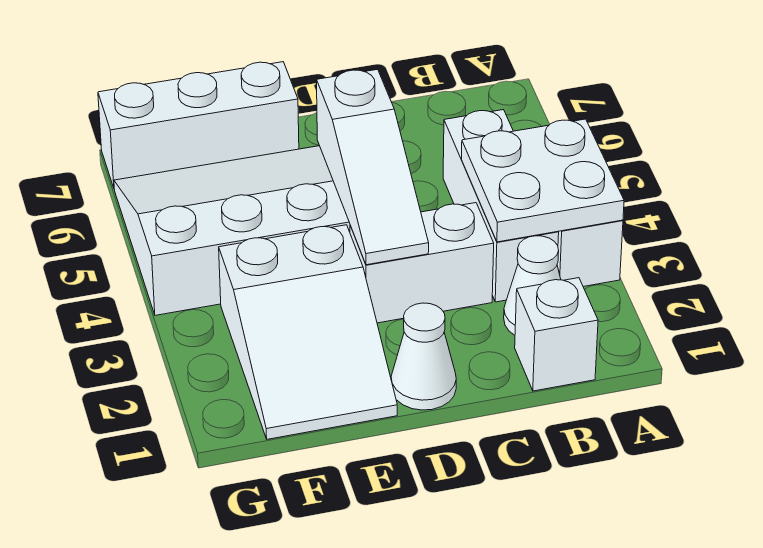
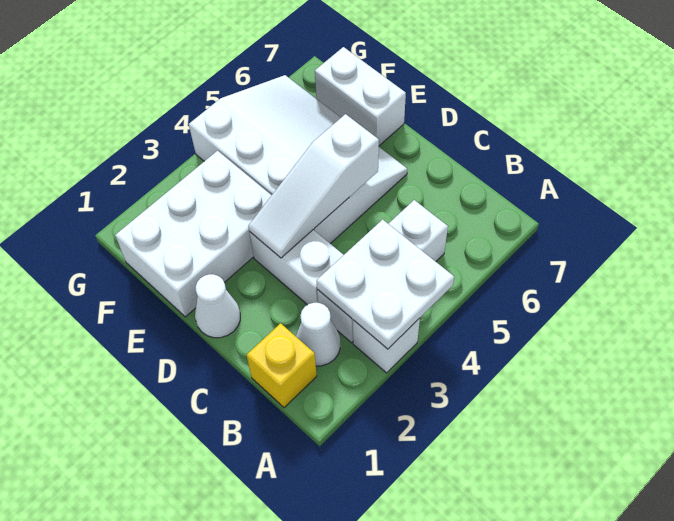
white brick B1 level 1 -> yellow brick B1 level 1
white slope E1:F3 level 1 top 3 -> white brick E1:F3 level 1
white brick E7:G7 level 1 -> white brick E7:F7 level 1

